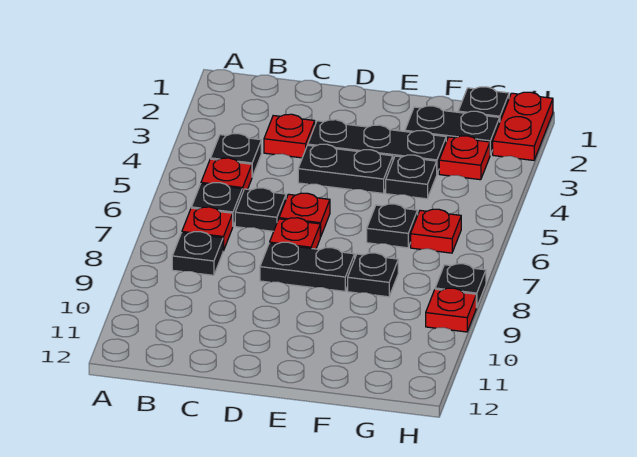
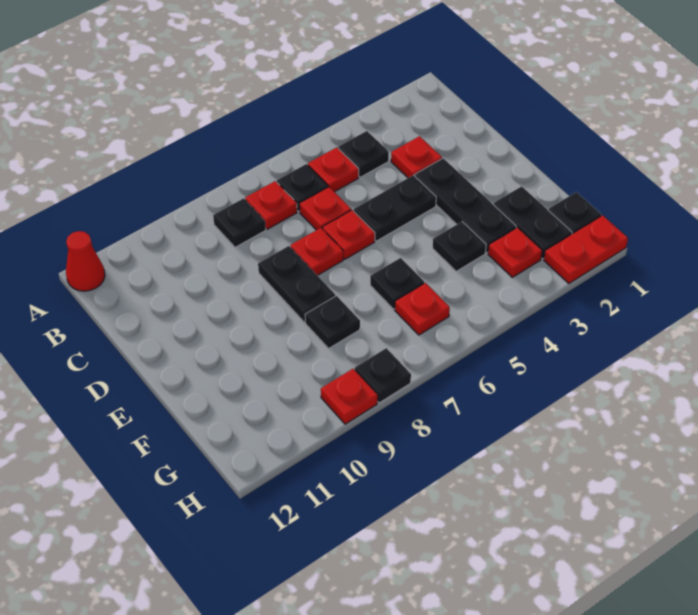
none -> red cone A12 level 1
black plate C6 level 1 -> red plate C6 level 1
black plate D4:E4 level 1 -> black plate D4:D5 level 1

